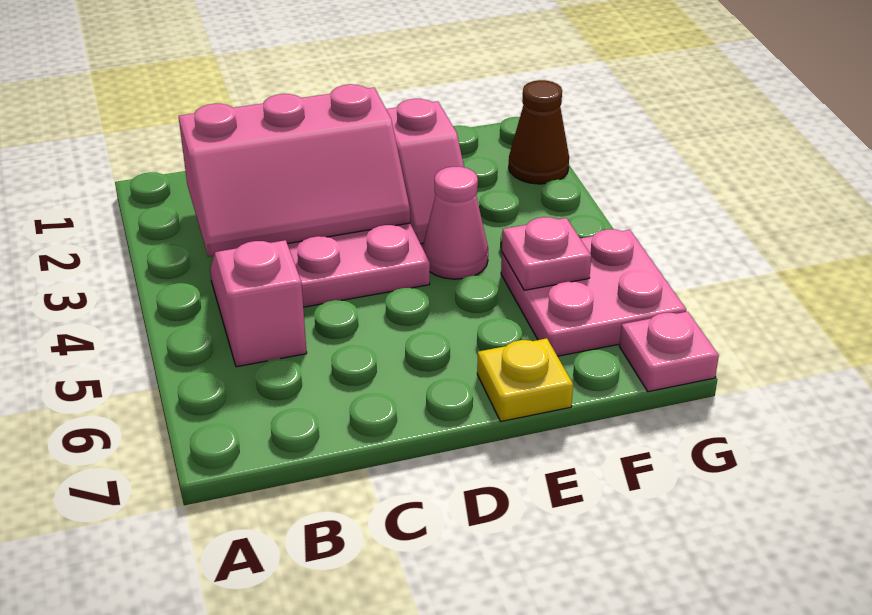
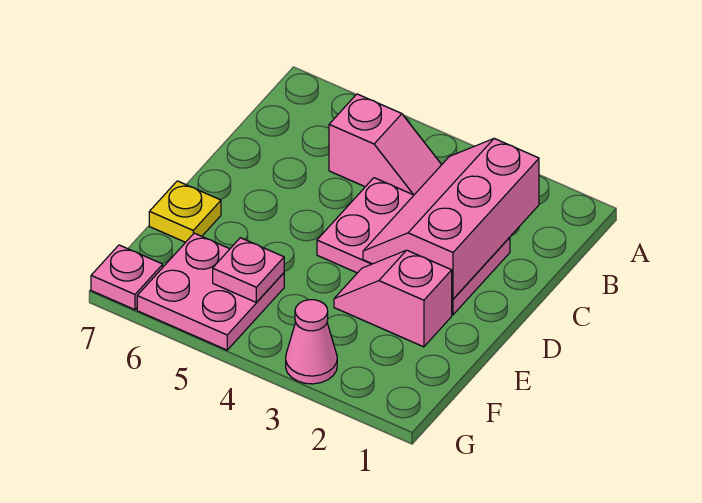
pink cone E4 level 1 -> pink cone G3 level 1
brown cone G2 level 1 -> none

